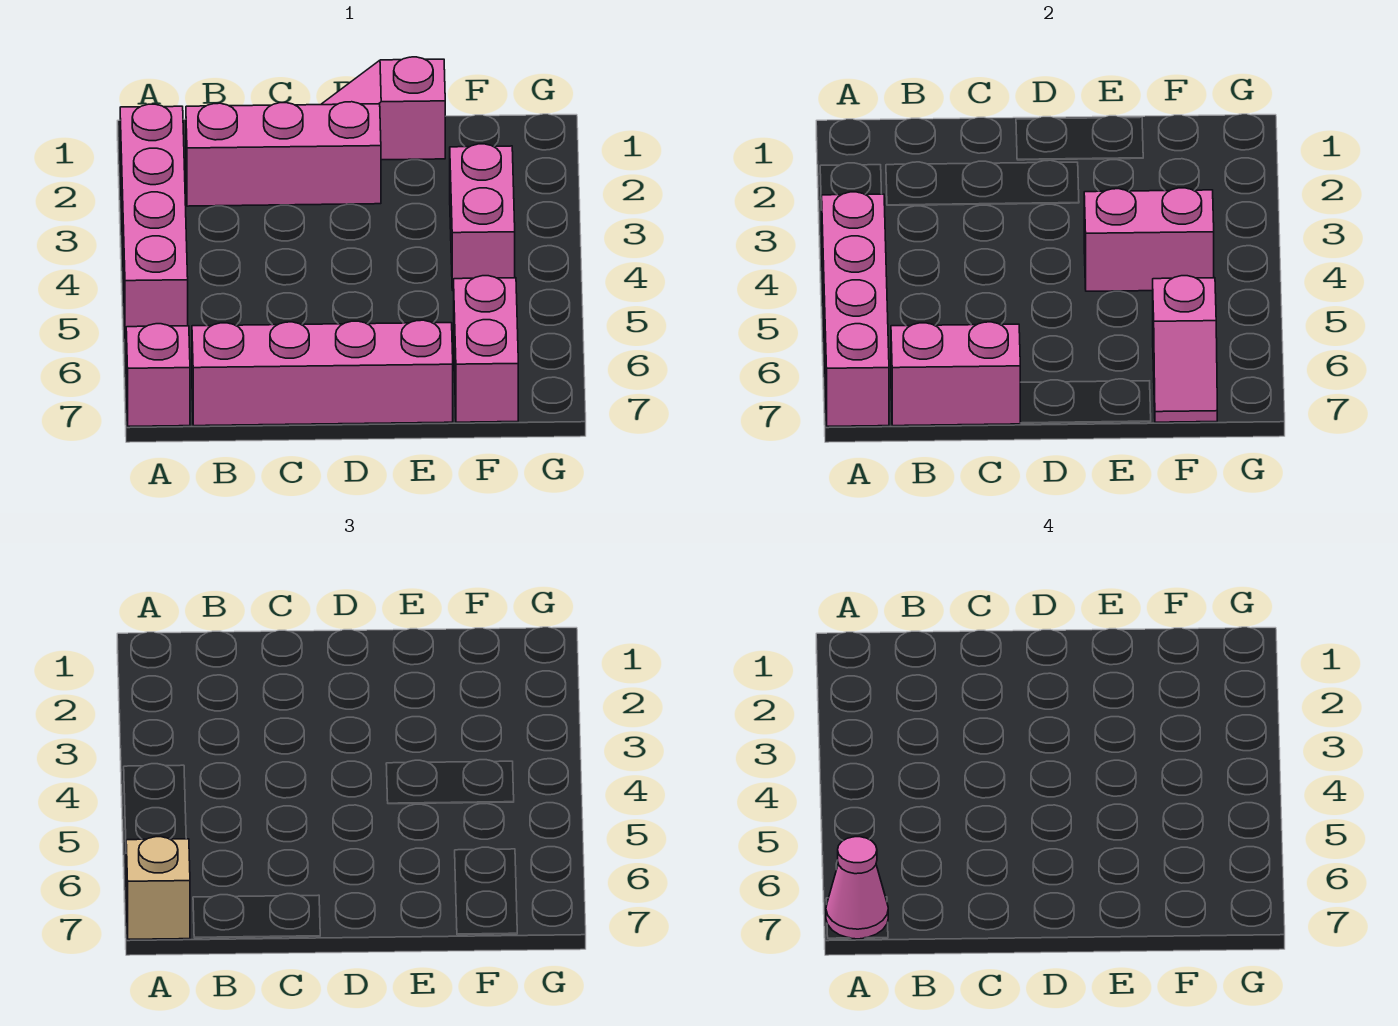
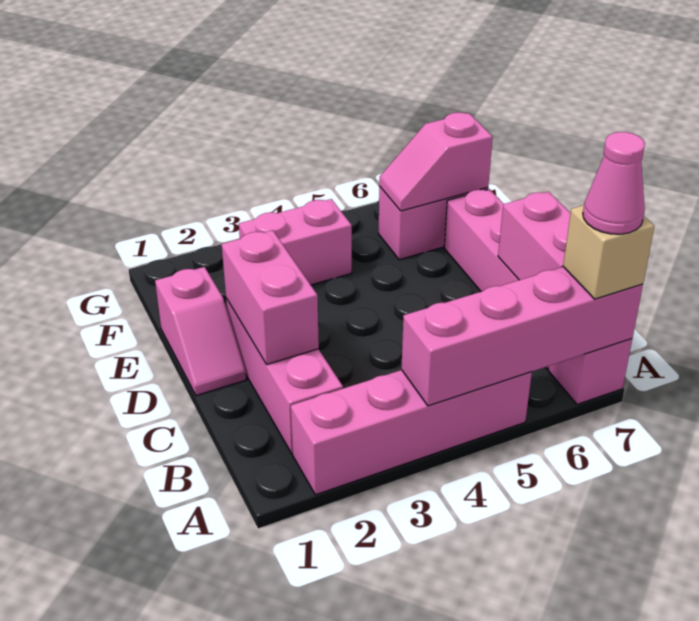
pink brick E4:F4 level 2 -> pink brick C2:D2 level 2
pink slope F6:F7 level 2 top 6 -> pink slope F6:F7 level 2 top 7

